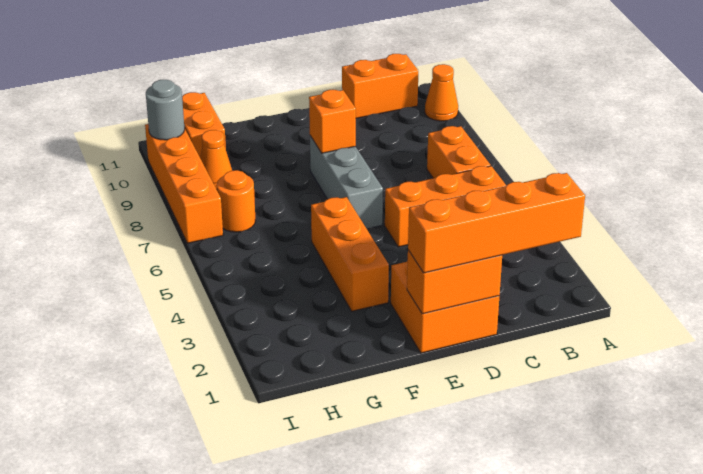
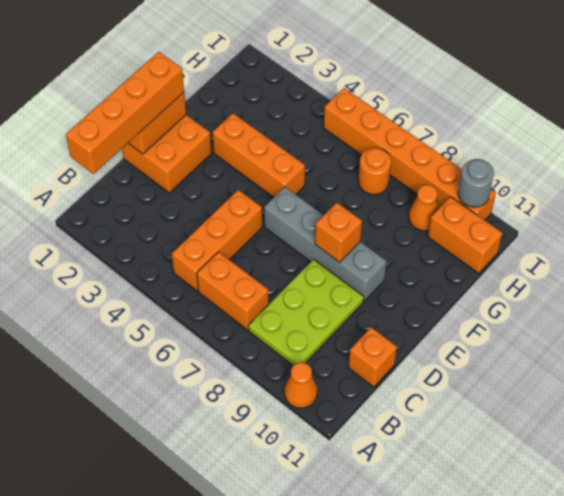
none -> lime plate B8:D9 level 1
orange brick B11:C11 level 1 -> orange brick C11 level 1
grey brick E6:E8 level 1 -> grey brick E6:E9 level 1
orange brick I7:I10 level 1 -> orange brick I5:I10 level 1

